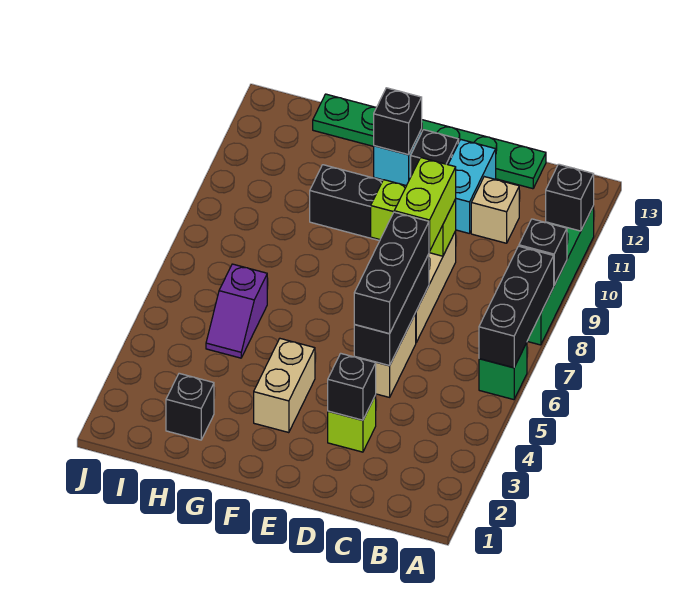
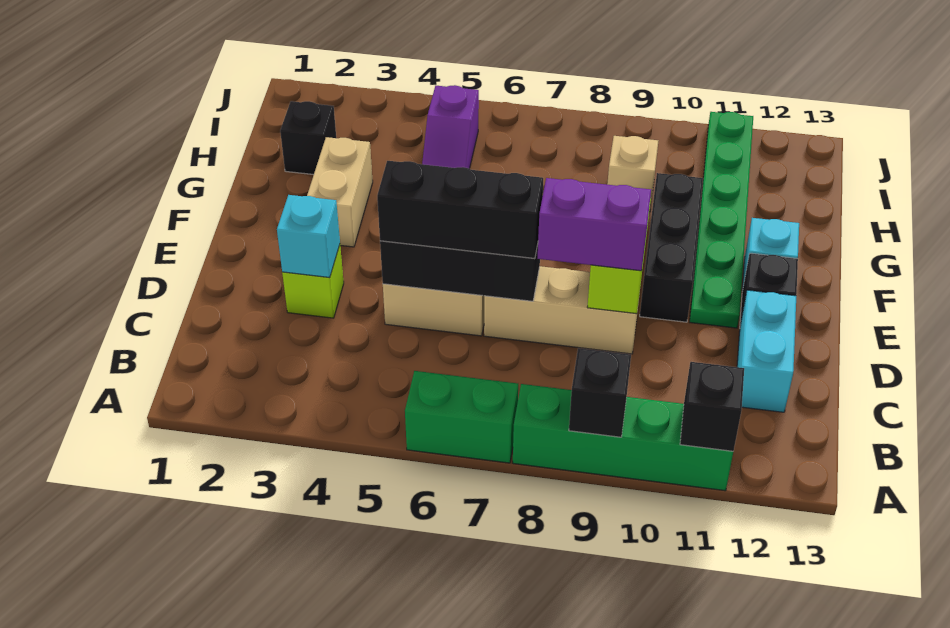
green brick A6 level 1 -> green brick A6:A7 level 1
black brick A6:A8 level 2 -> none
tan brick C11 level 1 -> tan brick H9 level 1
green plate C13:H13 level 1 -> green plate E11:J11 level 1
black brick D3 level 2 -> cyan brick D3 level 2
lime brick D8:D9 level 3 -> purple brick D8:D9 level 3
cyan brick D11:D12 level 1 -> cyan brick C12:D12 level 1
tan brick F3:F4 level 1 -> tan brick F3:G3 level 1
black brick F12 level 2 -> none
purple slope H5:H6 level 1 top 6 -> purple slope H5:I5 level 1 top I

